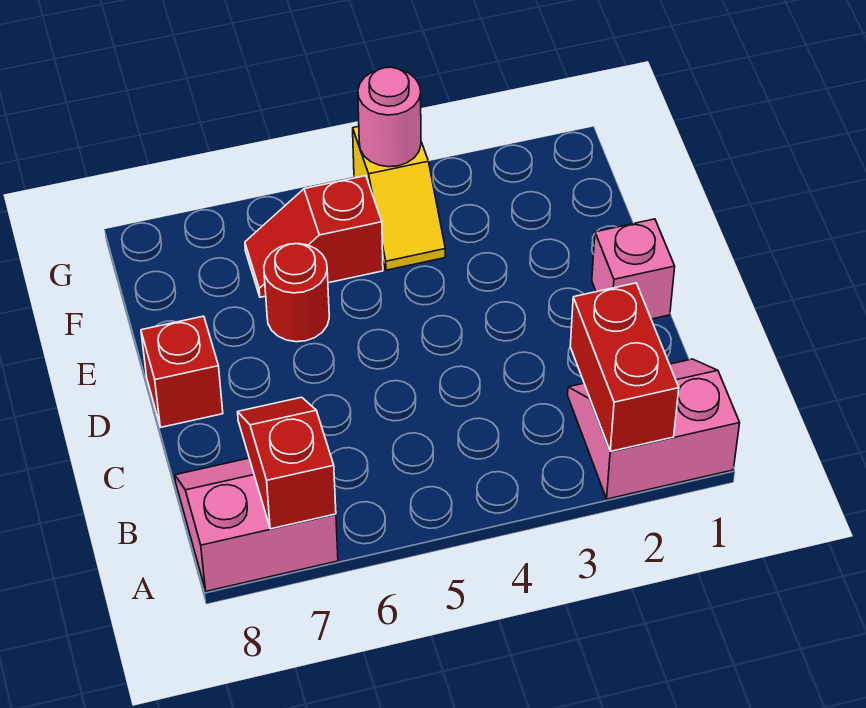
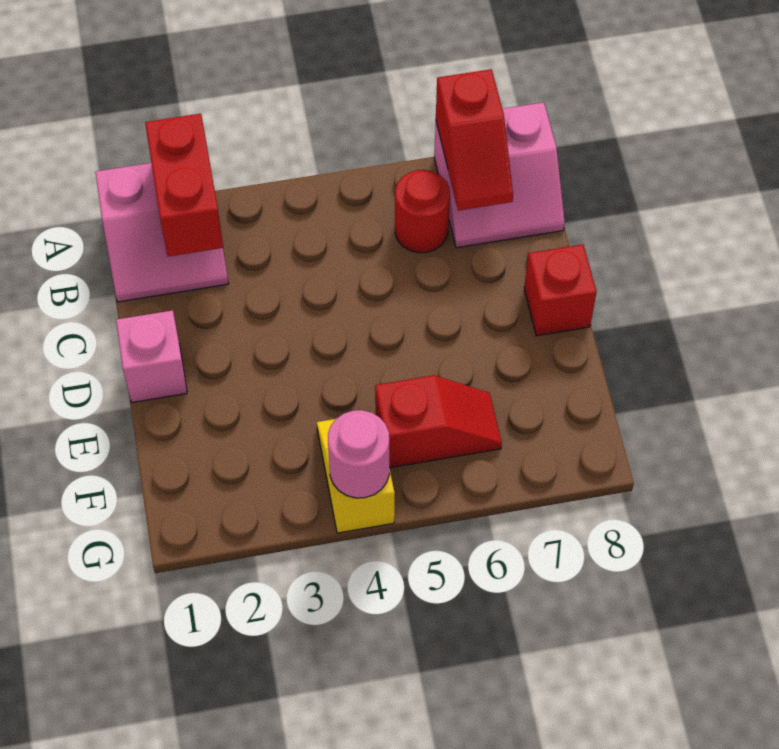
red round brick E6 level 1 -> red round brick B6 level 1

